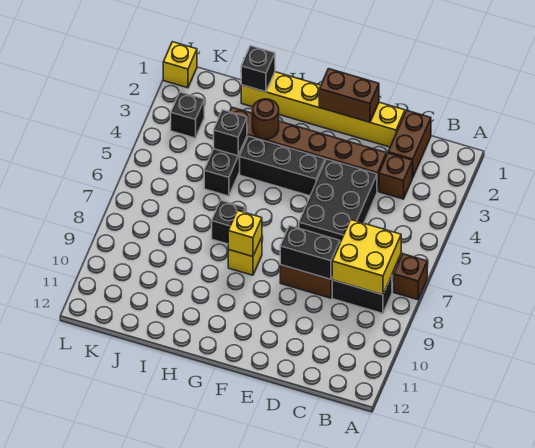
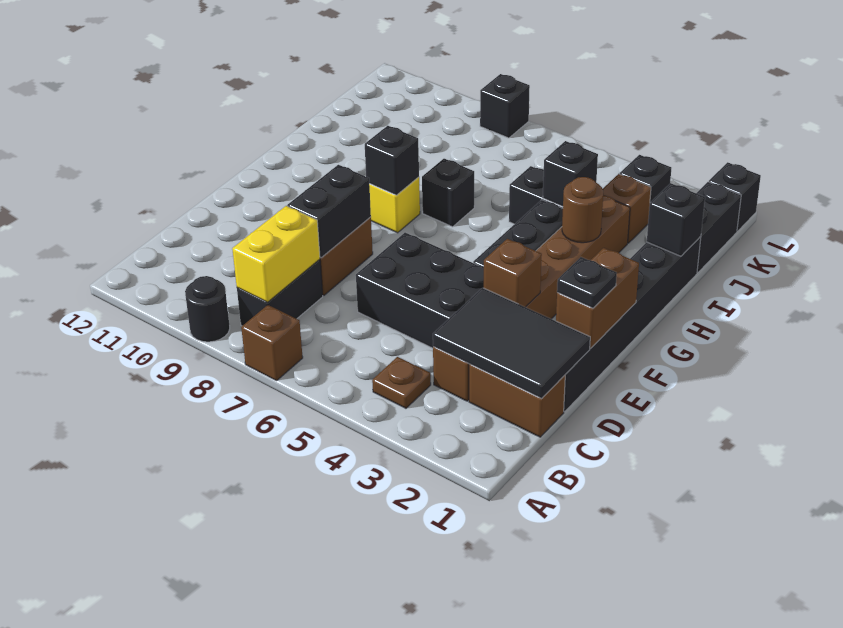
none -> black round brick A9 level 1
none -> brown plate B4 level 1
yellow brick B7:C8 level 2 -> yellow brick B8:C8 level 2
none -> black tile C1:D3 level 2
yellow brick D1:I1 level 1 -> black brick D1:I1 level 1
none -> black plate E1 level 3
none -> brown brick E3 level 2
yellow brick G8 level 2 -> black brick G8 level 2
none -> black brick J1:K1 level 1
none -> brown brick J3 level 1
yellow brick L1 level 1 -> black brick L1 level 1
none -> black brick L8 level 1

